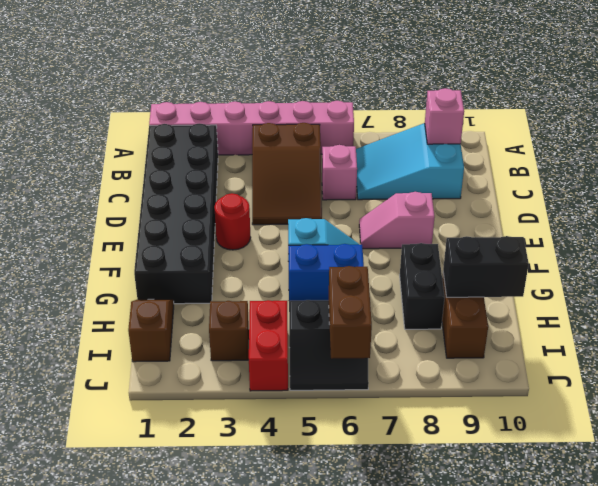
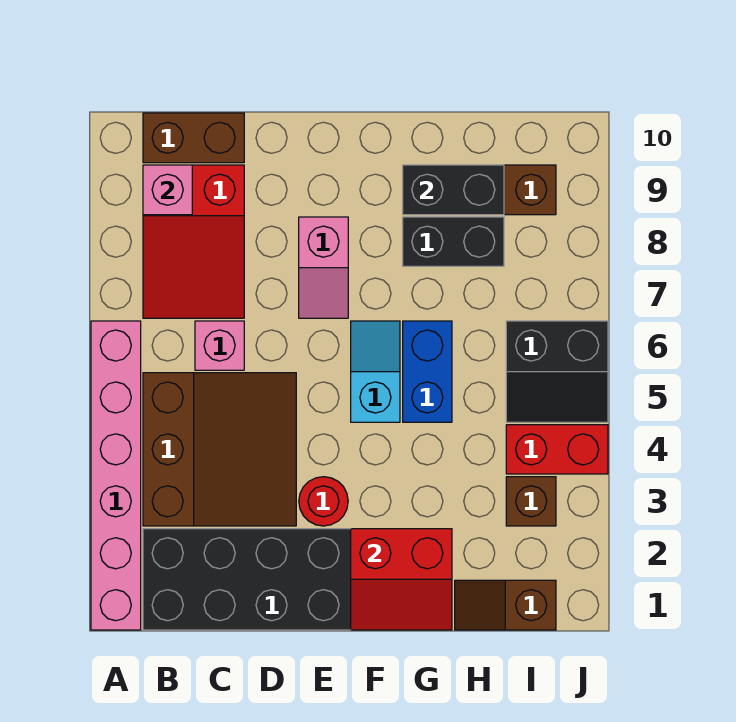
brown slope B4:D5 level 1 top B -> brown slope B3:D5 level 1 top B
cyan slope B7:C9 level 1 top 9 -> red slope B7:C9 level 1 top 9
none -> red slope F1:G2 level 2 top 2
black brick H9:H10 level 2 -> black brick G9:H9 level 2
black slope I5:J6 level 1 top I -> black slope I5:J6 level 1 top 6
brown brick I6:J6 level 2 -> brown brick B10:C10 level 1

